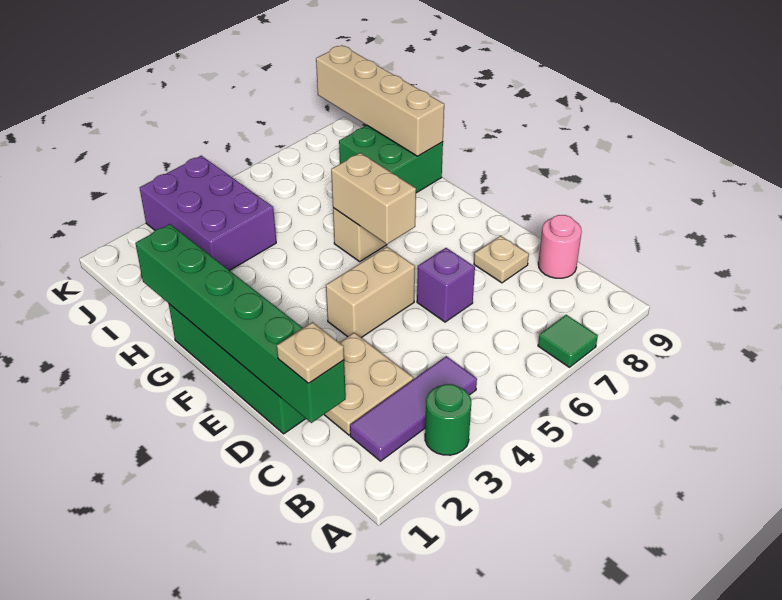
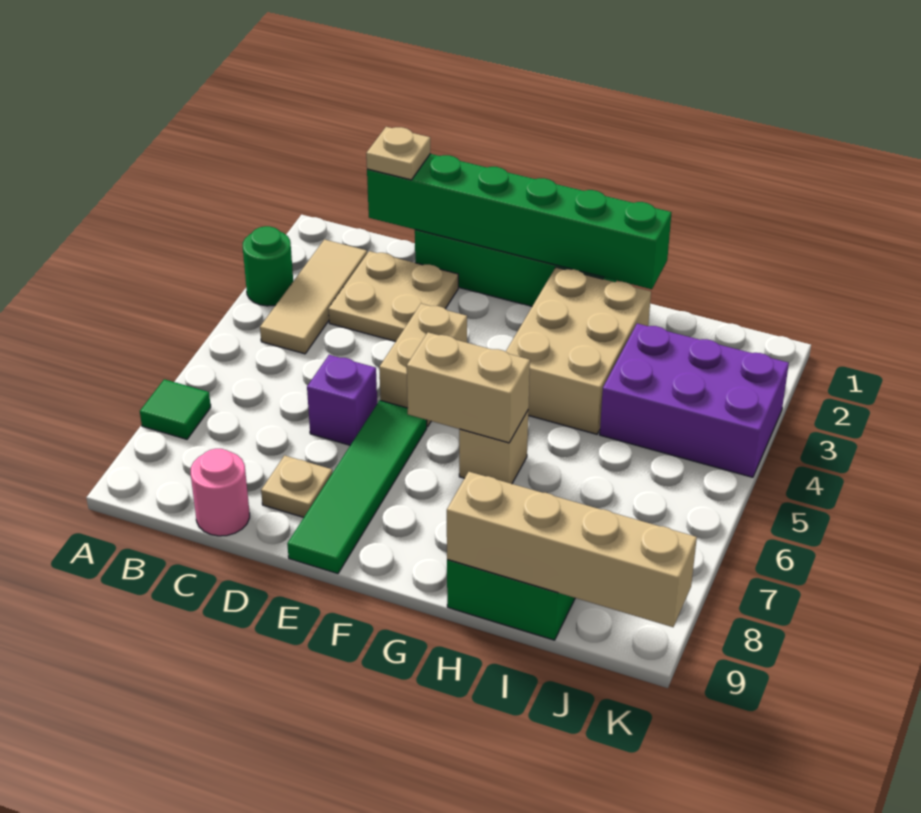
purple tile B2:B4 level 1 -> tan tile B2:B4 level 1
none -> green tile E6:E9 level 1
none -> tan brick G2:H4 level 1

